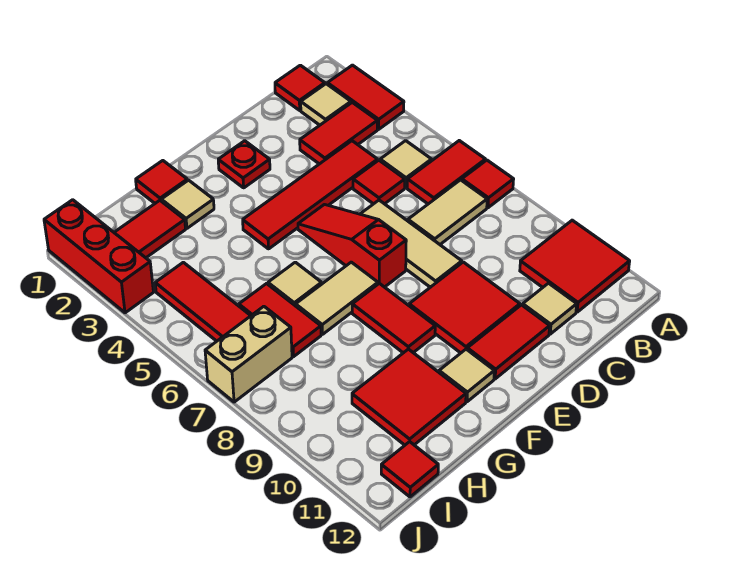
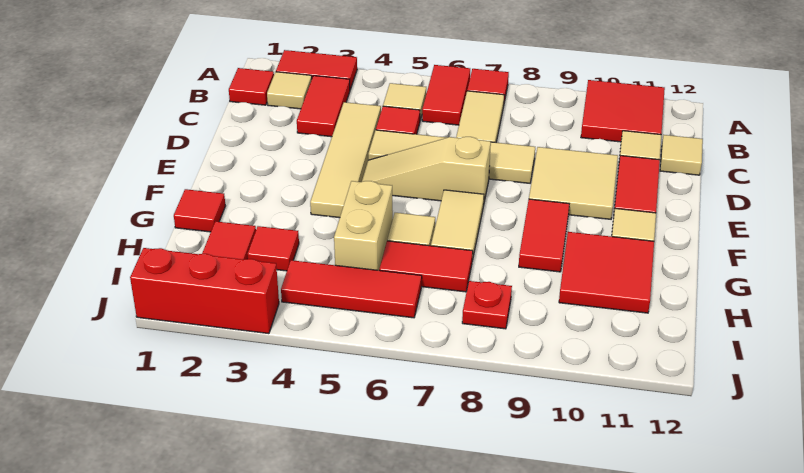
red tile C4:F4 level 1 -> tan tile C4:F4 level 1
tan tile D6:D8 level 1 -> tan tile D5:D8 level 1
red tile D9:E10 level 1 -> tan tile D9:E10 level 1
red plate E2 level 1 -> red plate I8 level 1
red slope E5:E7 level 1 top 7 -> tan slope E5:E7 level 1 top 7
red tile F8:F9 level 1 -> red tile F9:G9 level 1
tan tile G2 level 1 -> tan tile C12 level 1
tan brick I7:J7 level 1 -> tan brick G5:H5 level 1
red tile I12 level 1 -> red tile H3 level 1

